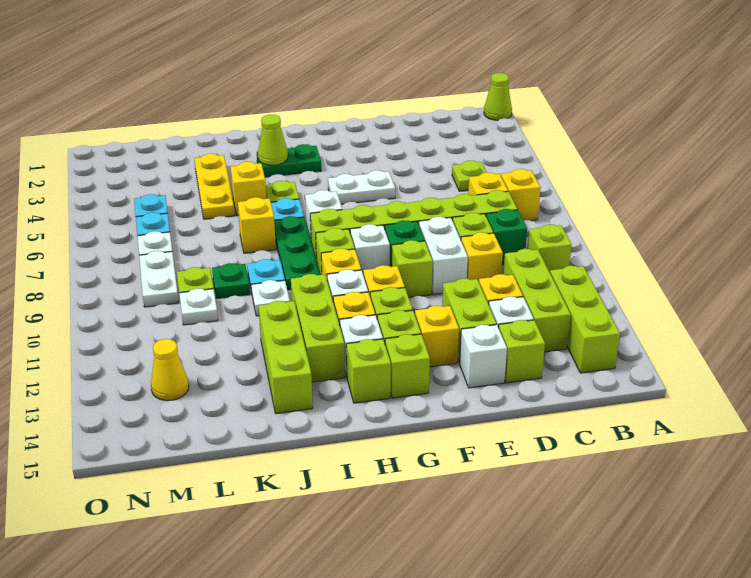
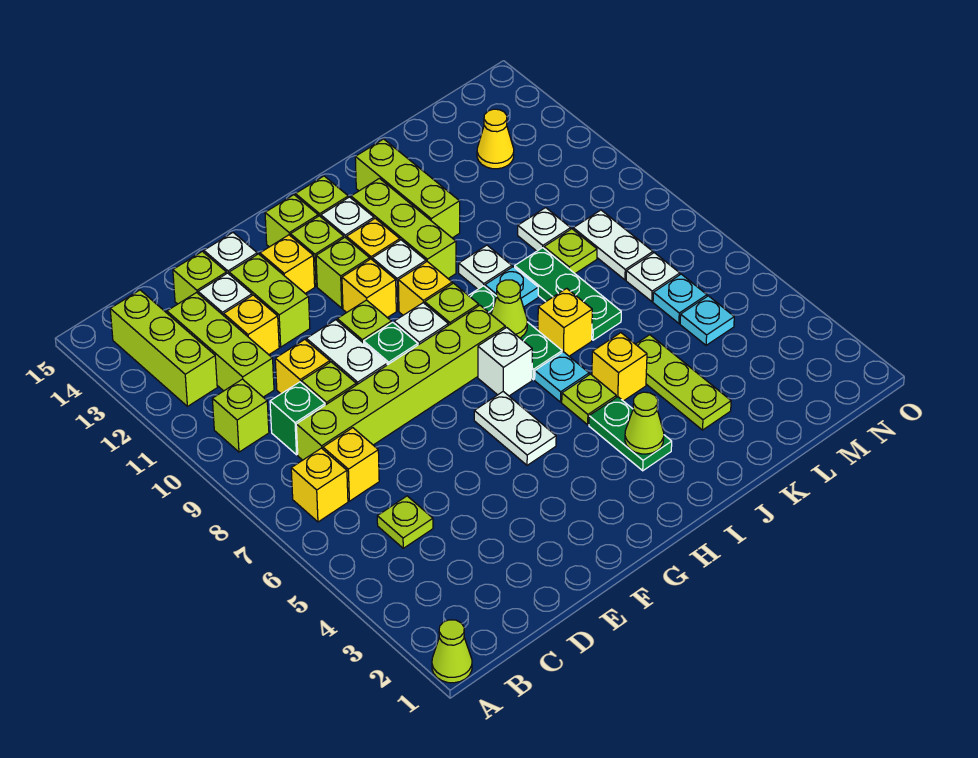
white plate F5:G5 level 1 -> white plate G5:G6 level 1
green plate H3:I3 level 1 -> green plate I3:I4 level 1
none -> lime cone I8 level 2
yellow plate K3:K5 level 1 -> lime plate K3:K5 level 1
green plate K9 level 1 -> green plate K7:K9 level 1

